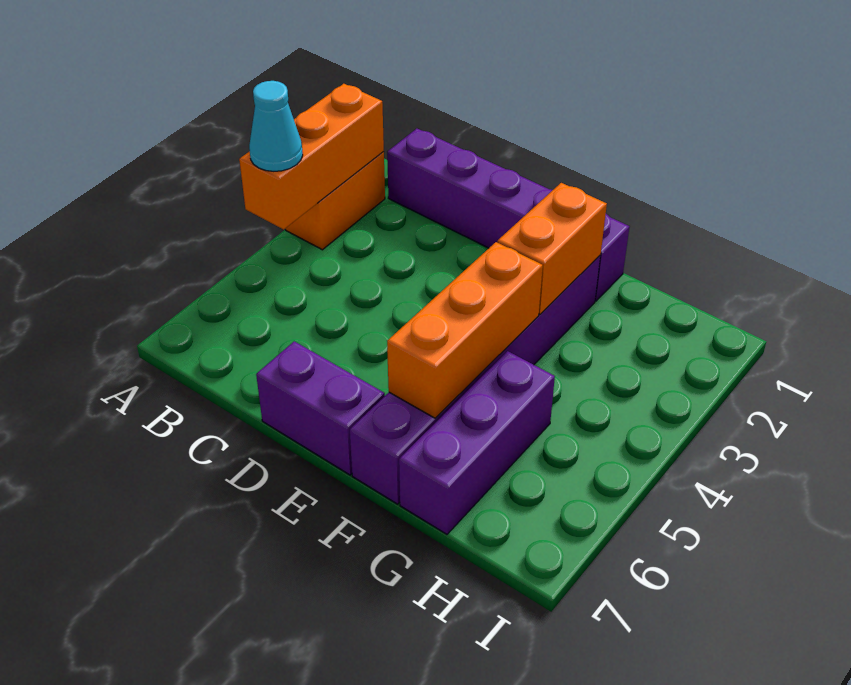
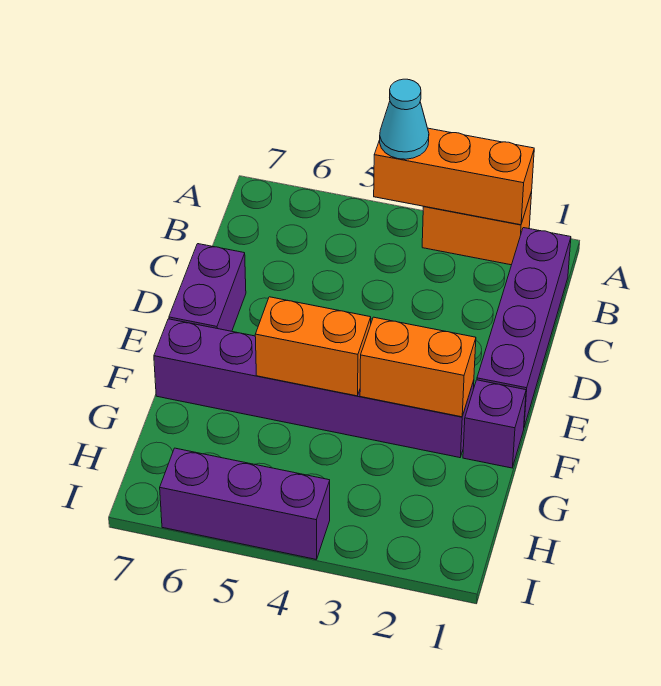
orange brick F4:F6 level 2 -> orange brick F4:F5 level 2
purple brick G5:G7 level 1 -> purple brick I4:I6 level 1

